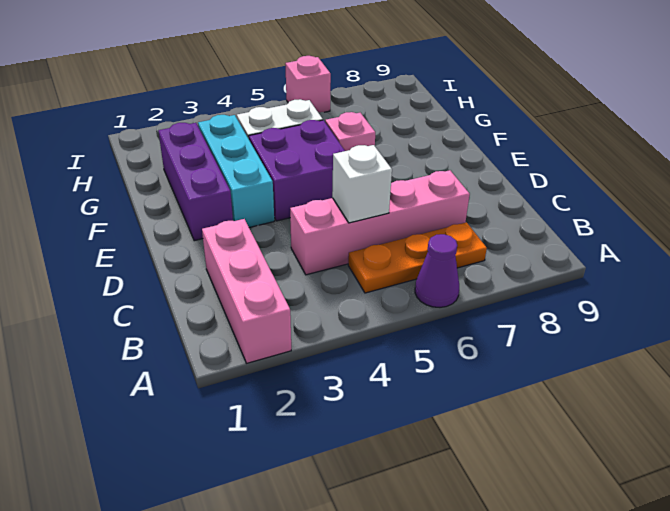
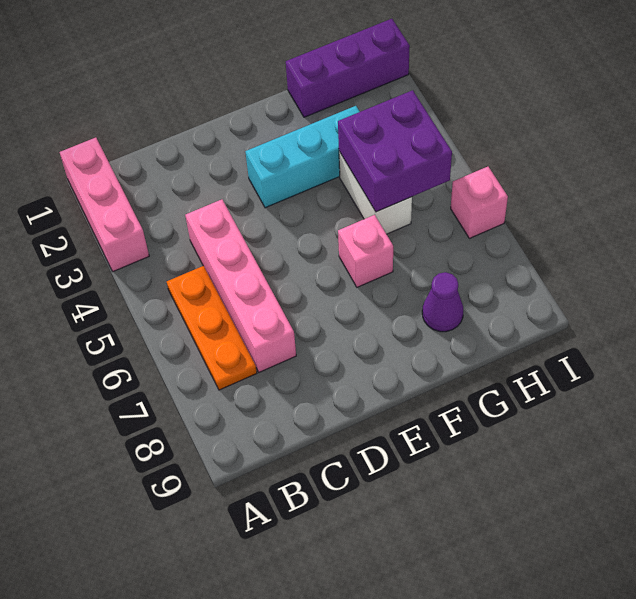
pink brick A2:C2 level 1 -> pink brick A1:A3 level 1
purple cone A6 level 1 -> purple cone G8 level 1
white brick C5 level 2 -> none
purple brick E2:G2 level 1 -> purple brick G1:I1 level 1
purple brick E4:F5 level 1 -> purple brick G4:H5 level 2

